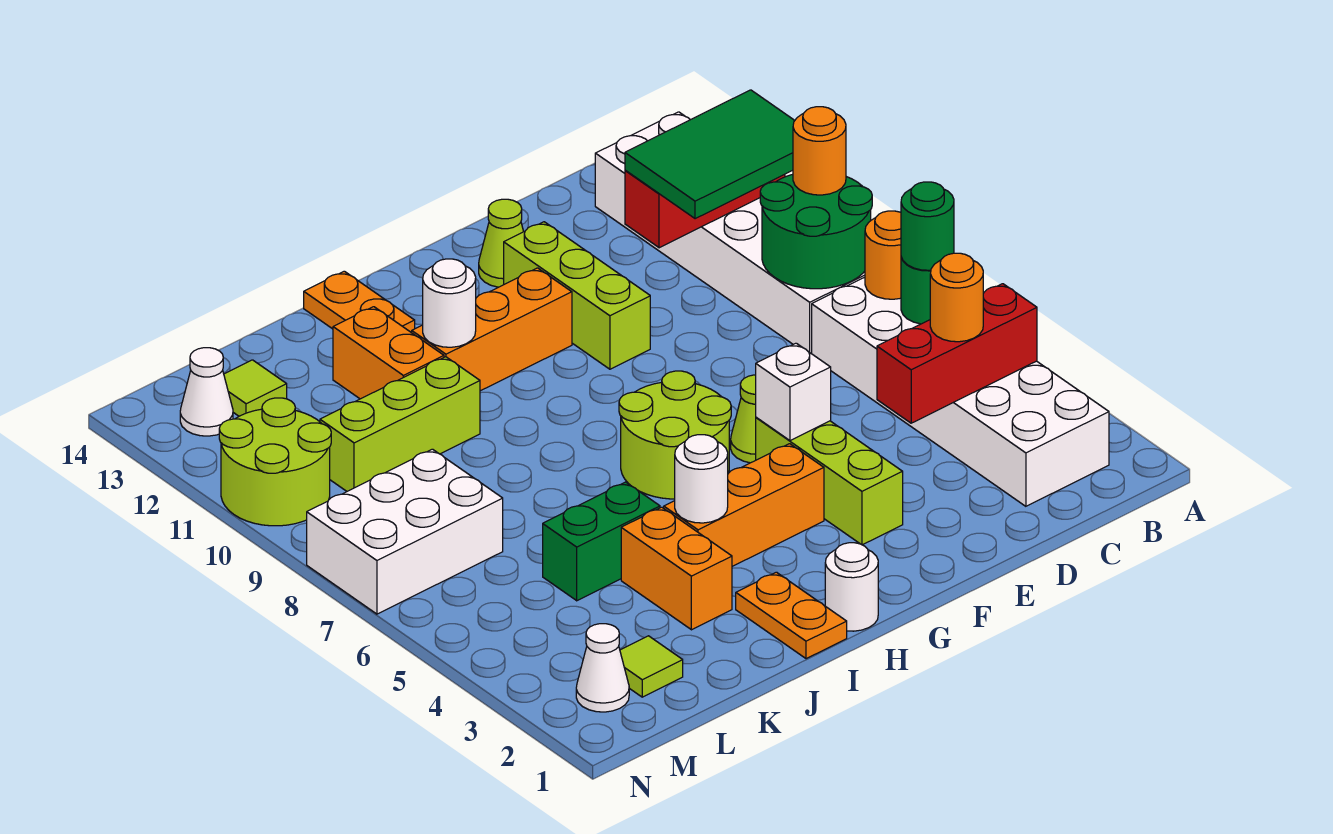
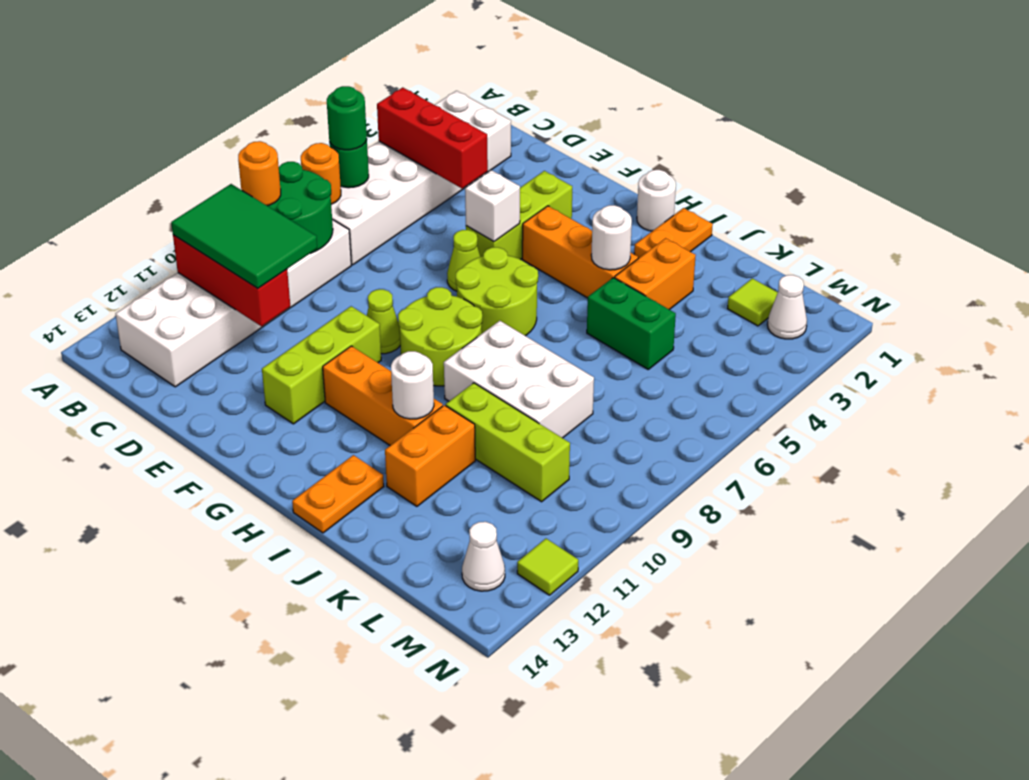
orange round brick C4 level 3 -> none
lime cone F13 level 1 -> lime cone F9 level 1
white brick L7:N8 level 1 -> white brick I8:K9 level 1
lime tile L13 level 1 -> lime tile N12 level 1
lime round brick M10:N11 level 1 -> lime round brick G8:H9 level 1

